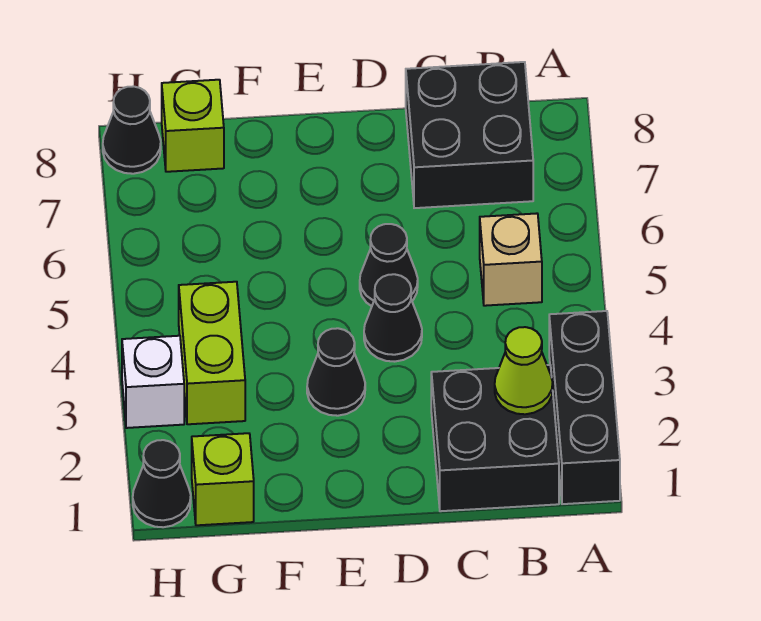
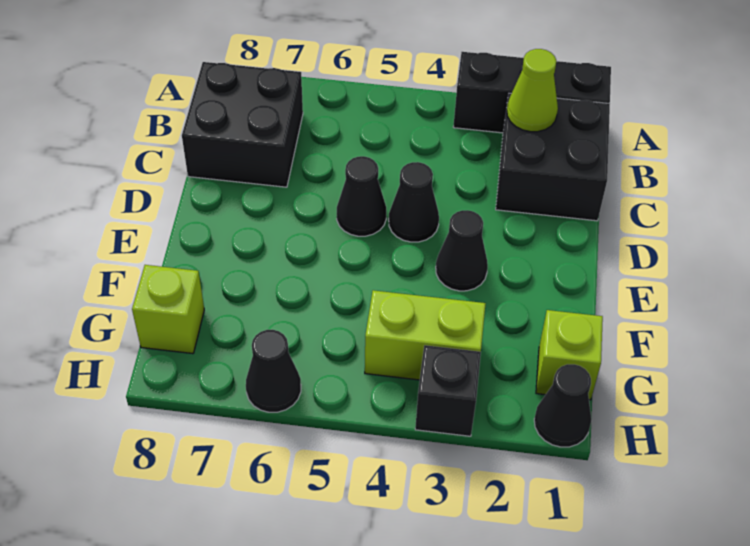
tan brick B5 level 1 -> none
white brick H3 level 1 -> black brick H3 level 1
black cone H8 level 1 -> black cone H6 level 1

